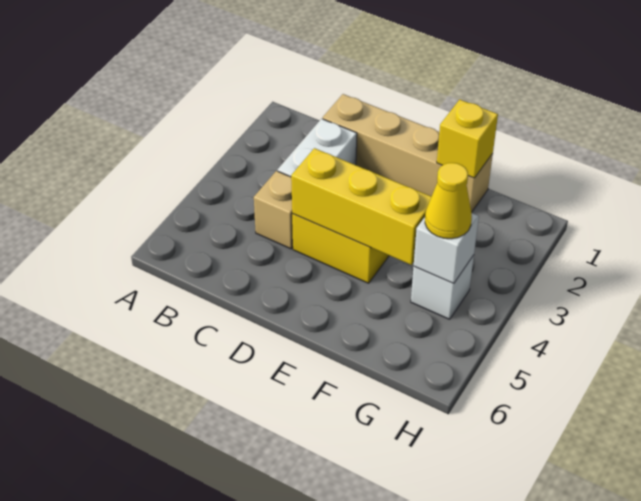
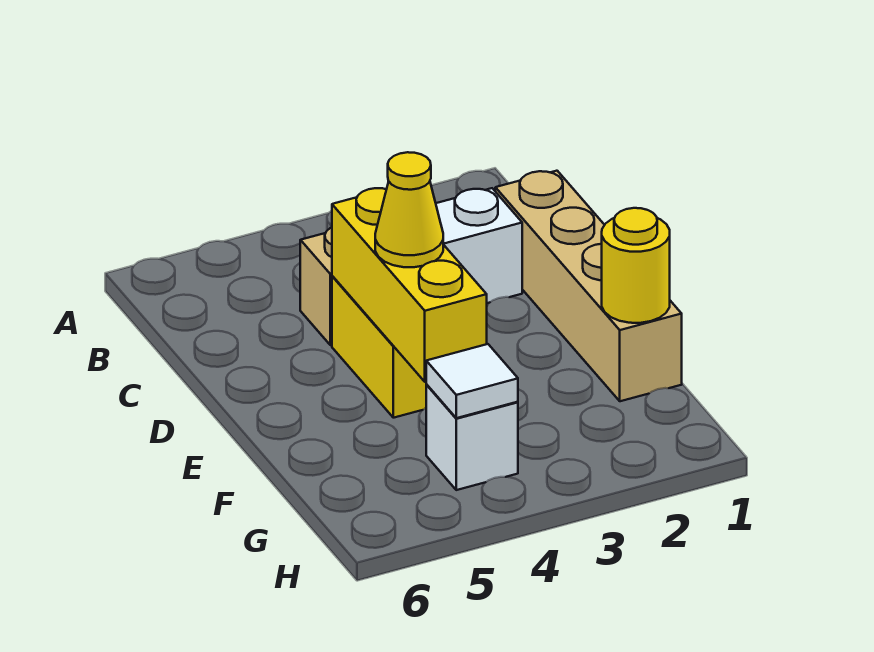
yellow brick F1 level 2 -> yellow round brick F1 level 2
white brick G4 level 2 -> white tile G4 level 2
yellow cone G4 level 3 -> yellow cone E4 level 3

